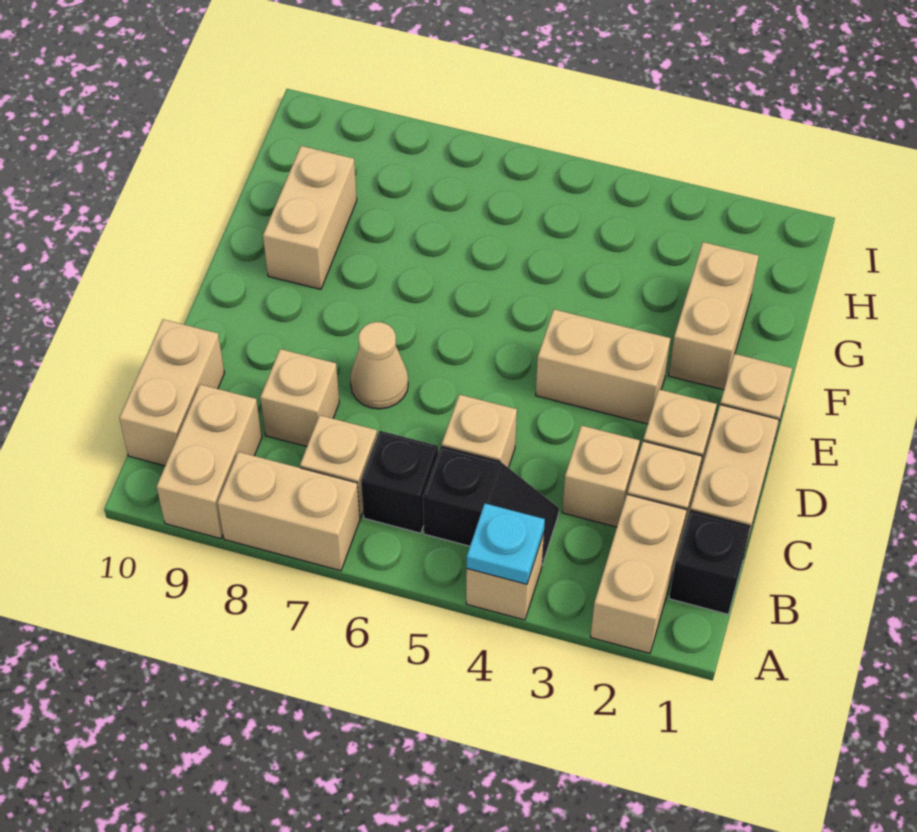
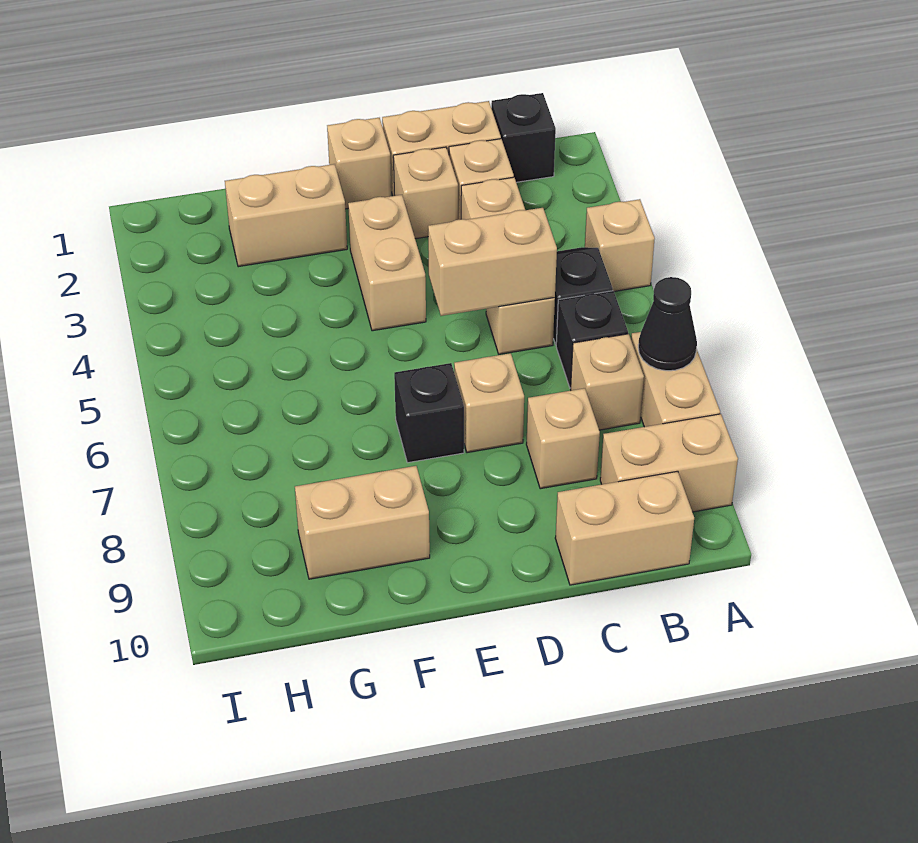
tan brick A2:B2 level 1 -> tan brick C5:D5 level 2
cyan plate A4 level 2 -> none
none -> black cone A7 level 2
tan cone D7 level 1 -> tan brick D7 level 1
none -> black brick E7 level 1

